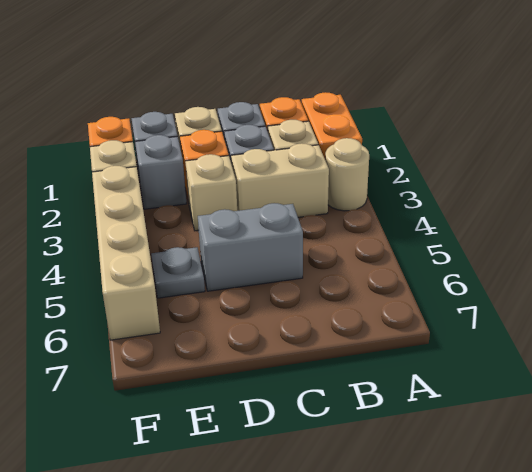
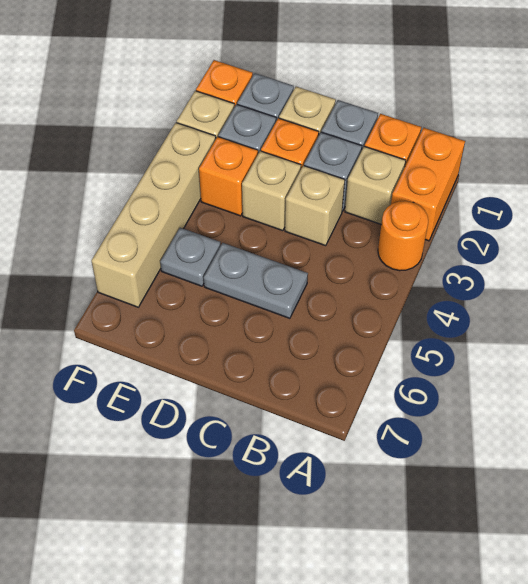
tan round brick A3 level 1 -> orange round brick A3 level 1
tan brick B3:C3 level 1 -> tan brick C3 level 1
grey brick C5:D5 level 1 -> grey plate C5:D5 level 1
none -> orange brick E3 level 1

